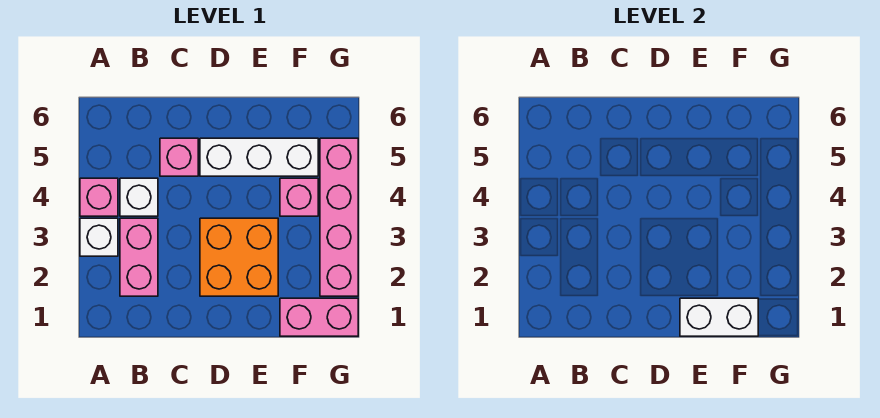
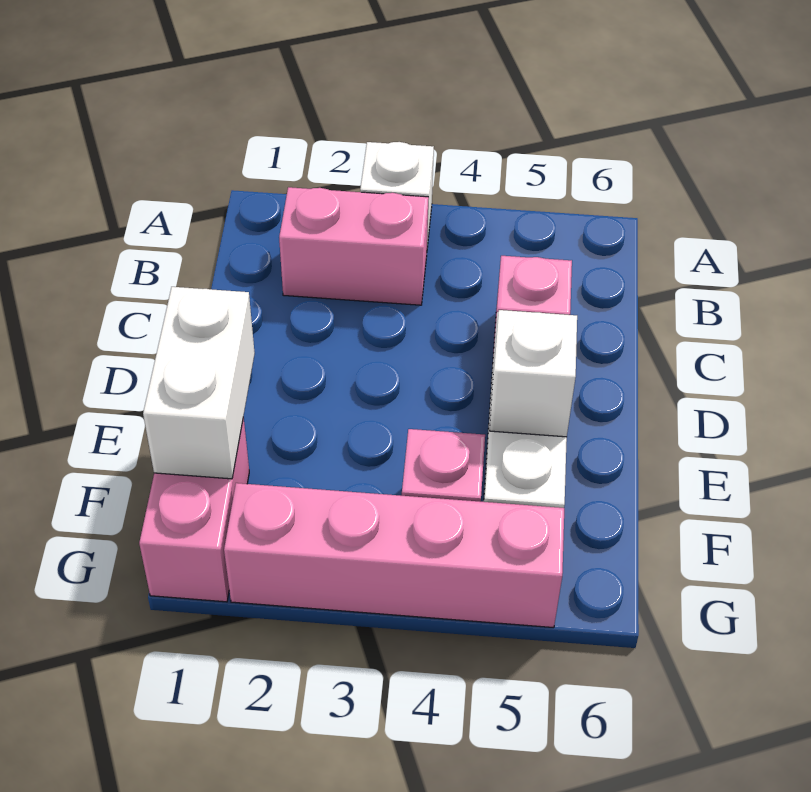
pink brick A4 level 1 -> none
white brick B4 level 1 -> white brick E5 level 2
orange brick D2:E3 level 1 -> none

